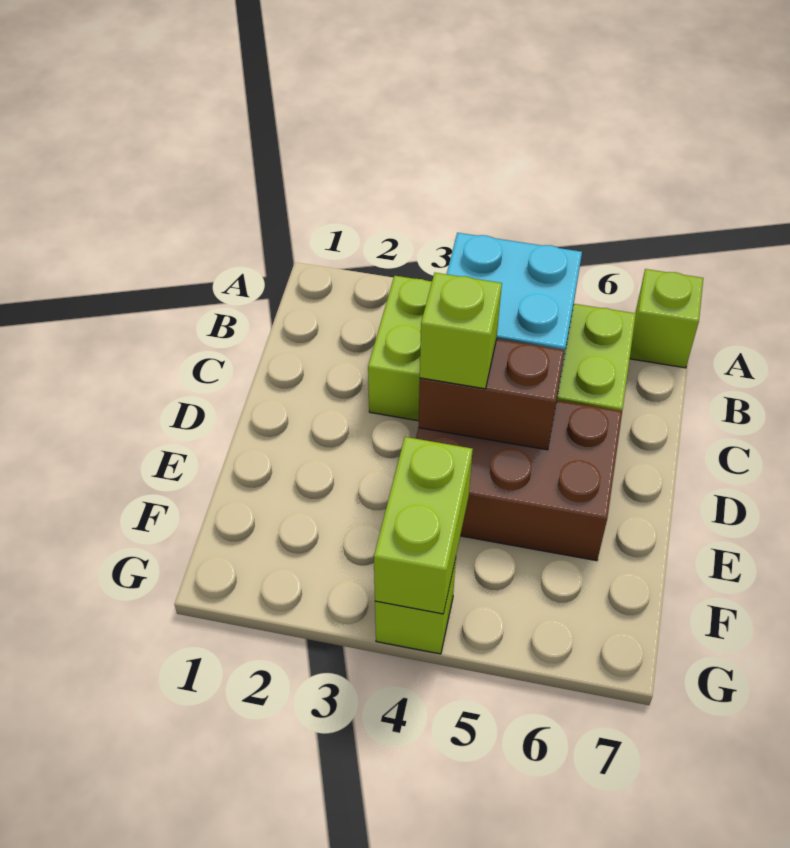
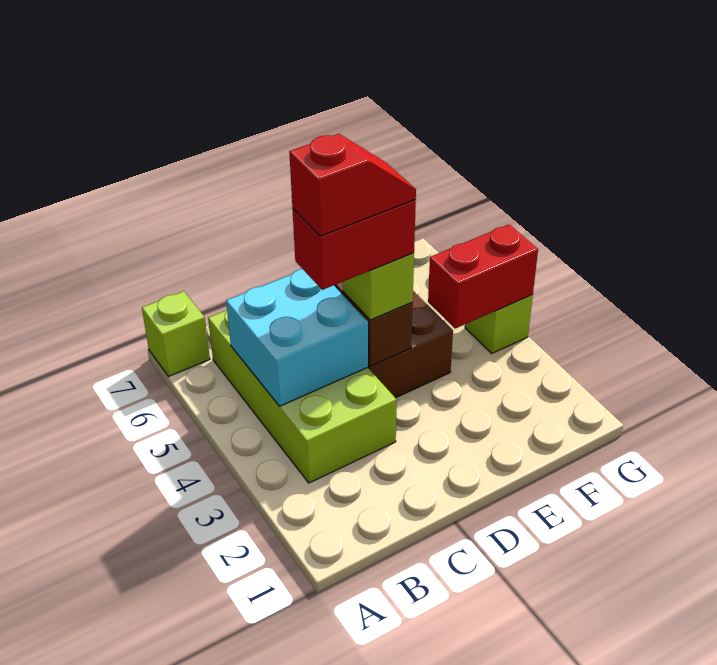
none -> red brick C4:D4 level 4
none -> red slope C4:D4 level 5 top C
lime brick F4:G4 level 2 -> red brick F4:G4 level 2

